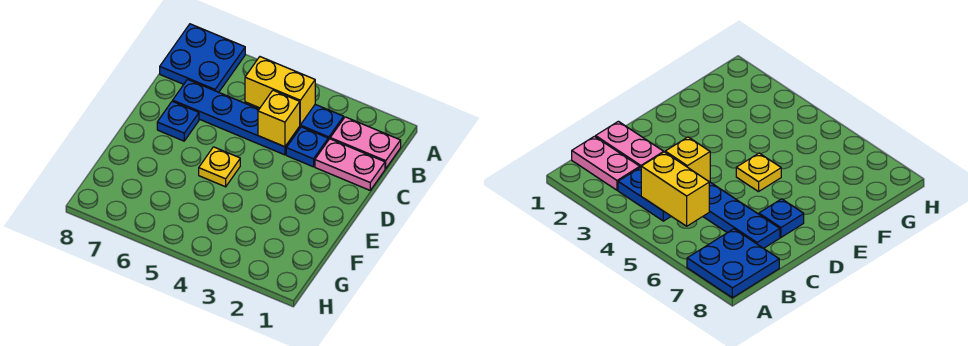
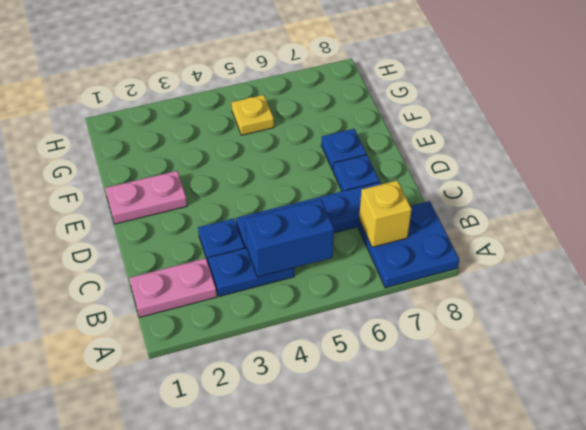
yellow brick B4:B5 level 2 -> blue brick B4:B5 level 2
pink plate C1:C2 level 1 -> pink plate E1:E2 level 1
yellow brick C4 level 2 -> yellow brick B7 level 2
yellow plate E5 level 1 -> yellow plate G5 level 1
none -> blue plate E7 level 1

